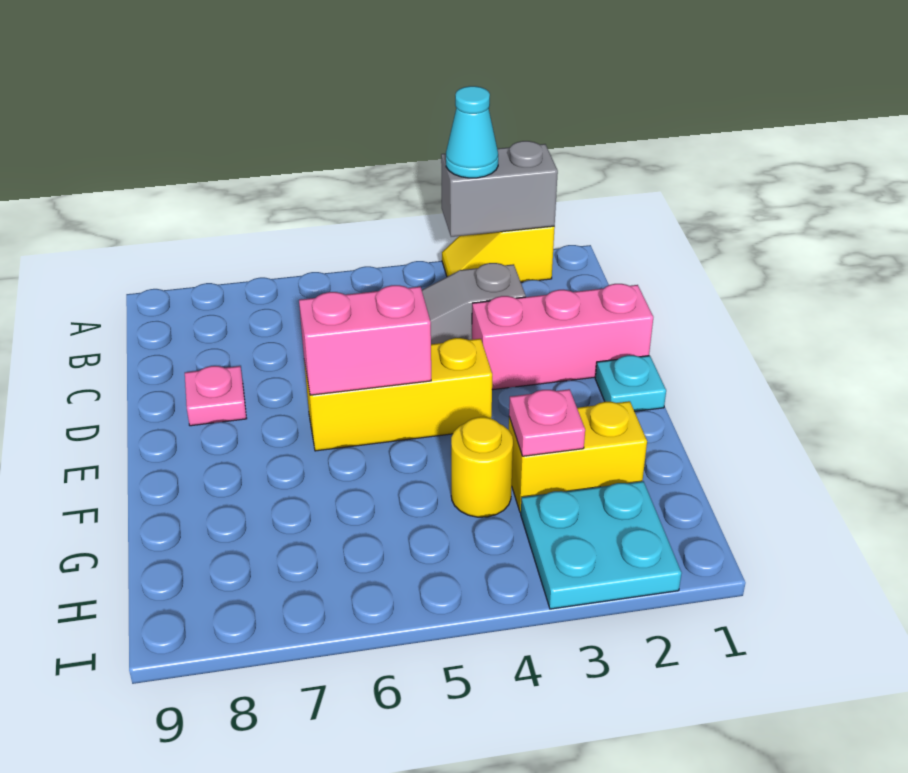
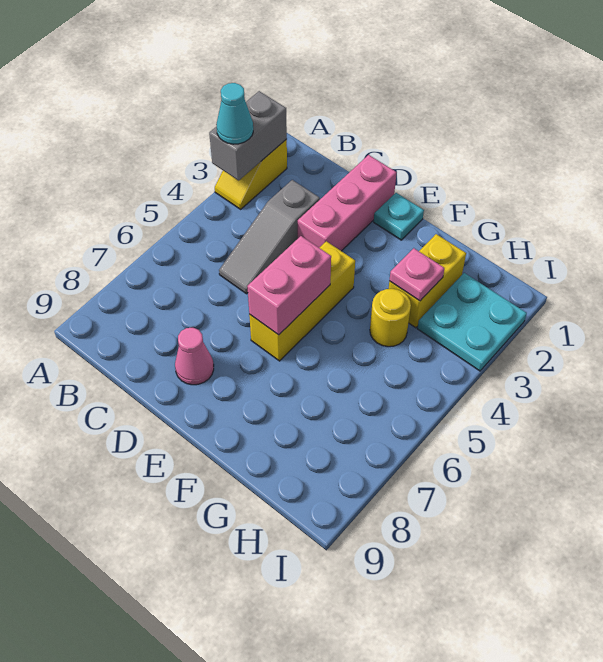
pink plate D8 level 1 -> pink cone D8 level 1

